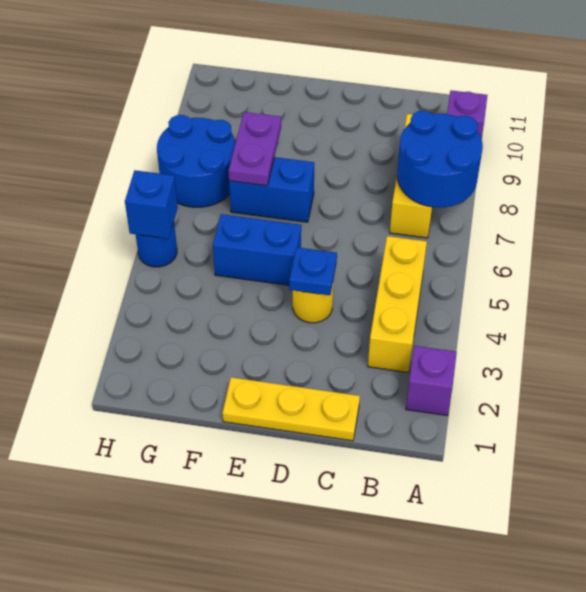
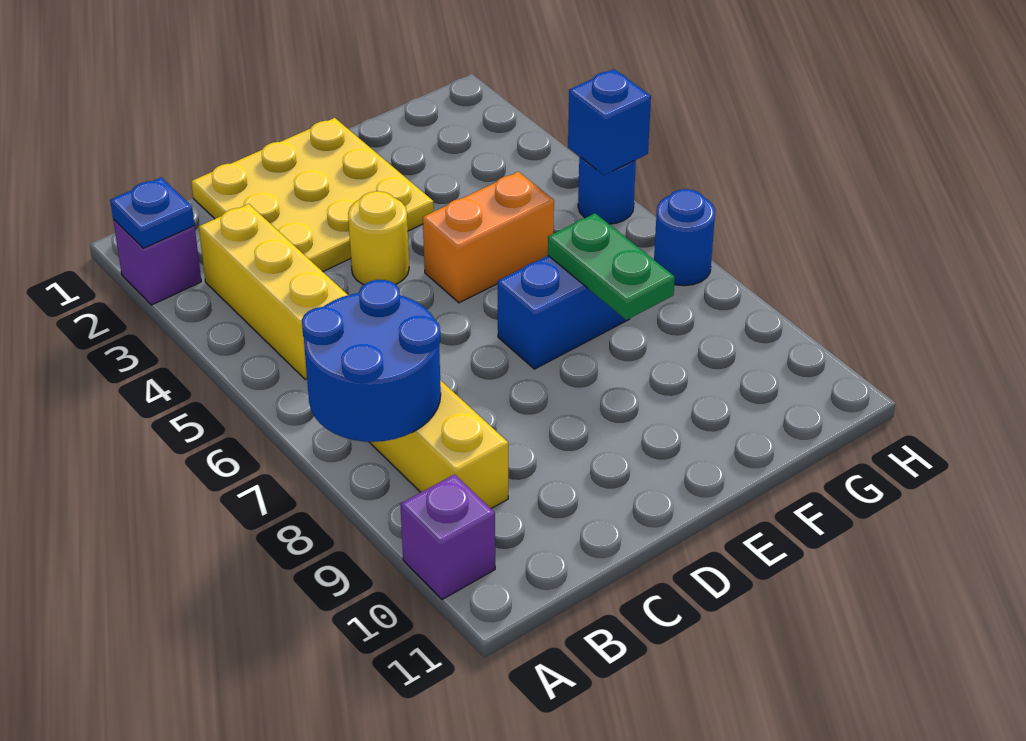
yellow plate C1:E1 level 1 -> yellow plate C1:E3 level 1
blue plate D4 level 2 -> blue plate A2 level 2
blue brick E5:F5 level 1 -> orange brick E5:F5 level 1
purple plate F7:F8 level 2 -> green plate F7:F8 level 2
blue round brick G7:H8 level 1 -> blue round brick H7 level 1

